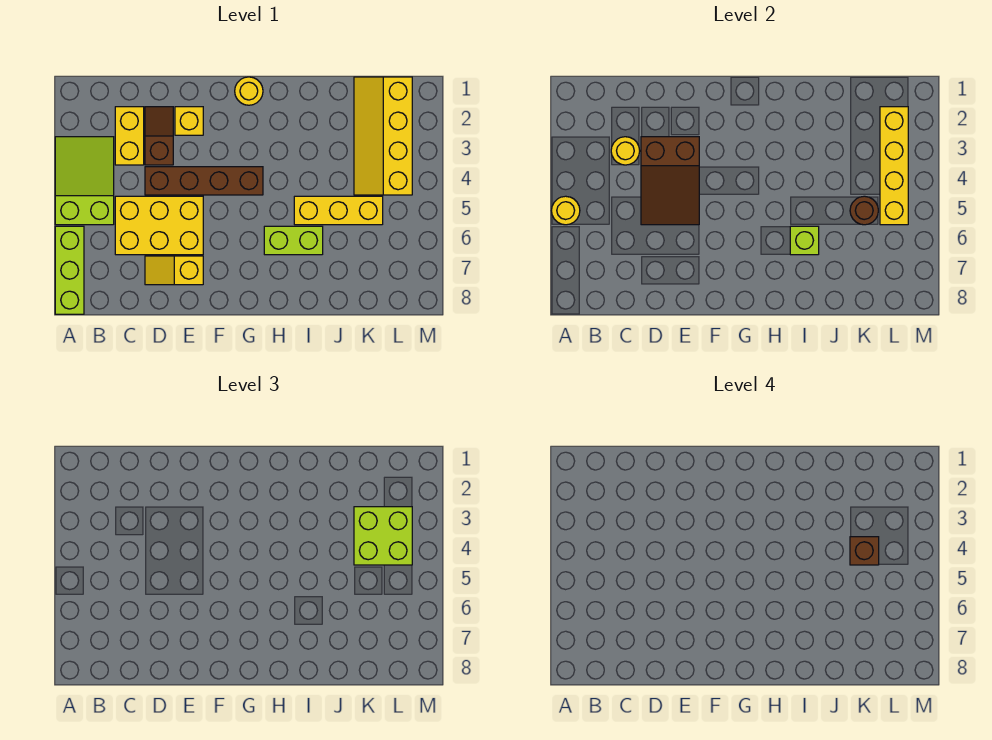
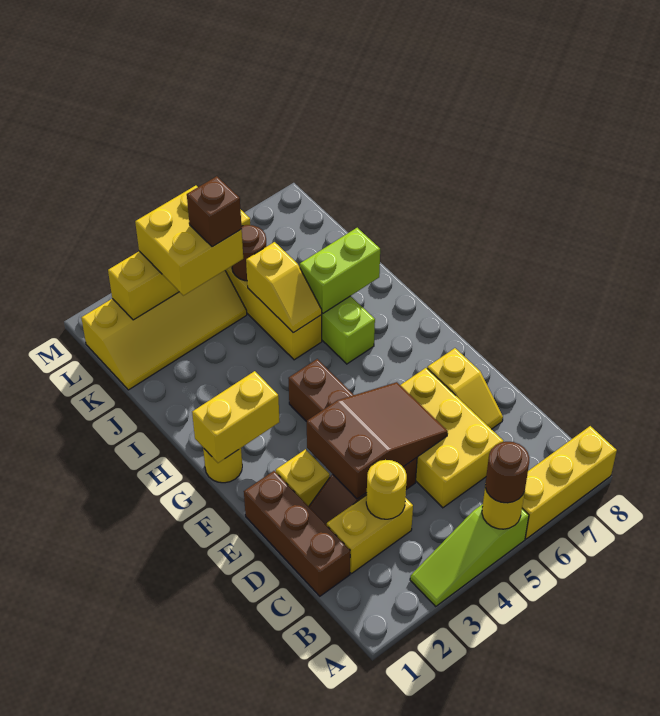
lime slope A3:B5 level 1 top 5 -> lime slope A3:A5 level 1 top 5
none -> brown round brick A5 level 3
lime brick A6:A8 level 1 -> yellow brick A6:A8 level 1
none -> brown brick C1:E1 level 1
none -> yellow brick G1:G2 level 2
none -> yellow slope I5:J5 level 2 top J
lime brick I6 level 2 -> lime brick I6:I7 level 2
lime brick K3:L4 level 3 -> yellow brick K3:L4 level 3

